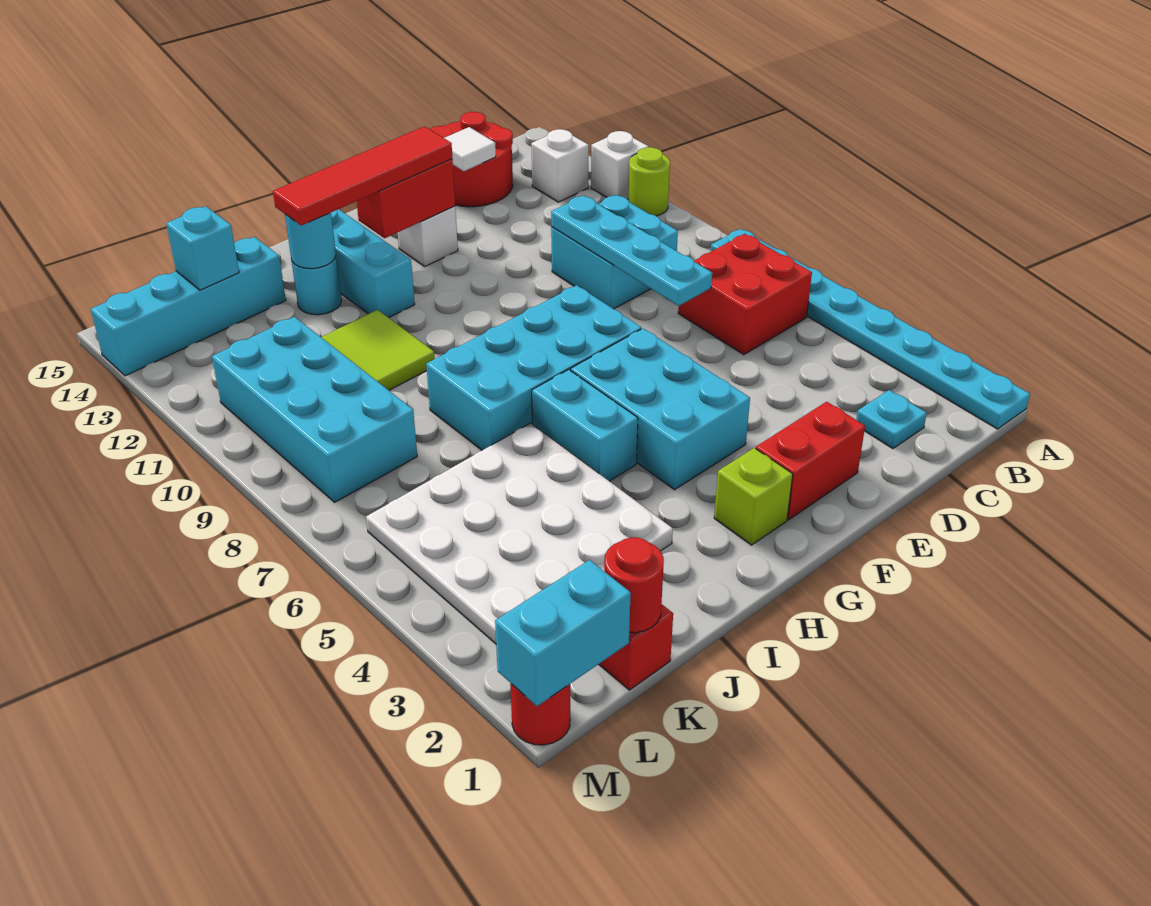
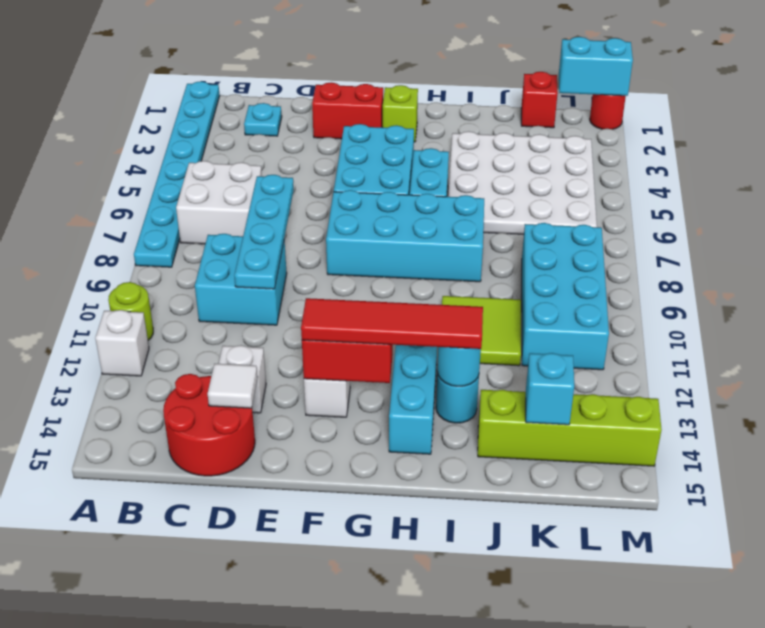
red brick B6:C7 level 1 -> white brick B6:C7 level 1
white brick B13 level 1 -> white brick D13 level 1
cyan brick J14:M14 level 1 -> lime brick J14:M14 level 1
red round brick K1 level 2 -> none

